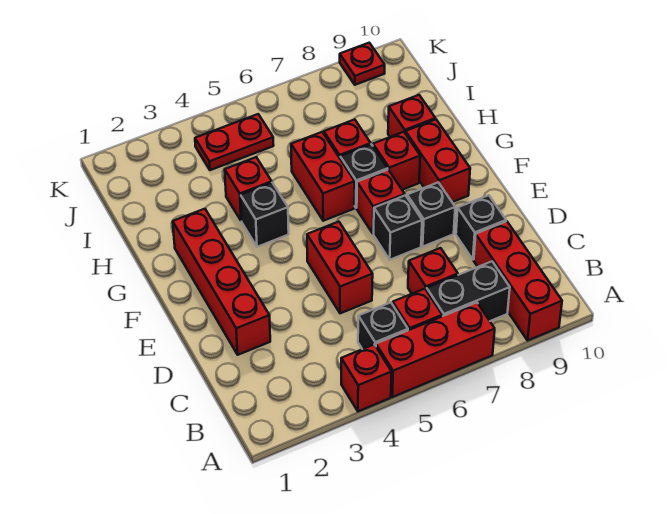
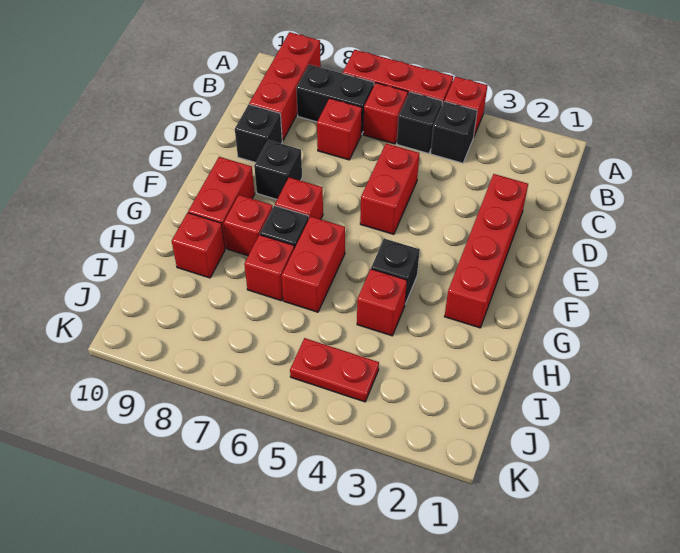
black brick E7 level 1 -> black brick B4 level 1
red plate K9 level 1 -> none

